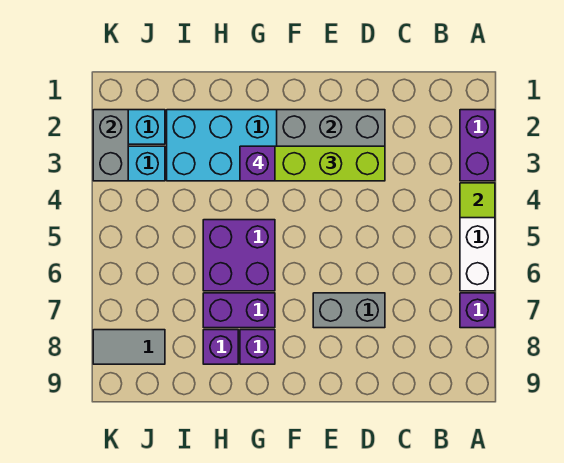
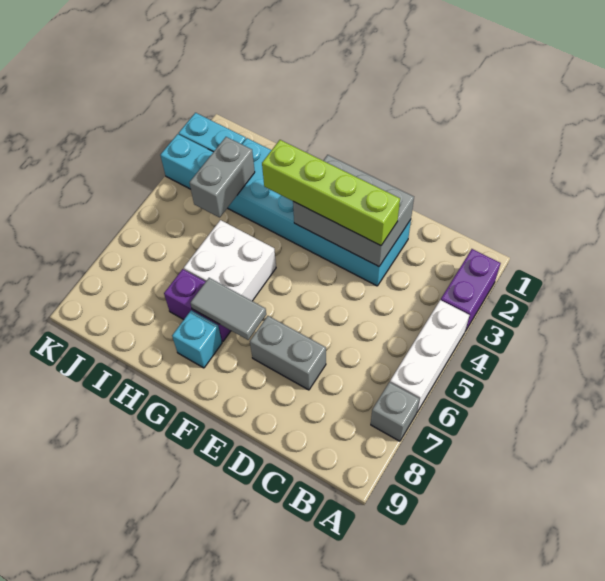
lime tile A4 level 2 -> none
purple brick A7 level 1 -> grey brick A7 level 1
purple brick G3 level 4 -> none
purple brick G5:H6 level 1 -> white brick G5:H6 level 1
purple brick G8 level 1 -> cyan brick G8 level 1
purple brick H8 level 1 -> none
grey tile J8:K8 level 1 -> grey tile F7:G7 level 2
grey brick K2:K3 level 2 -> grey brick I3:I4 level 2

